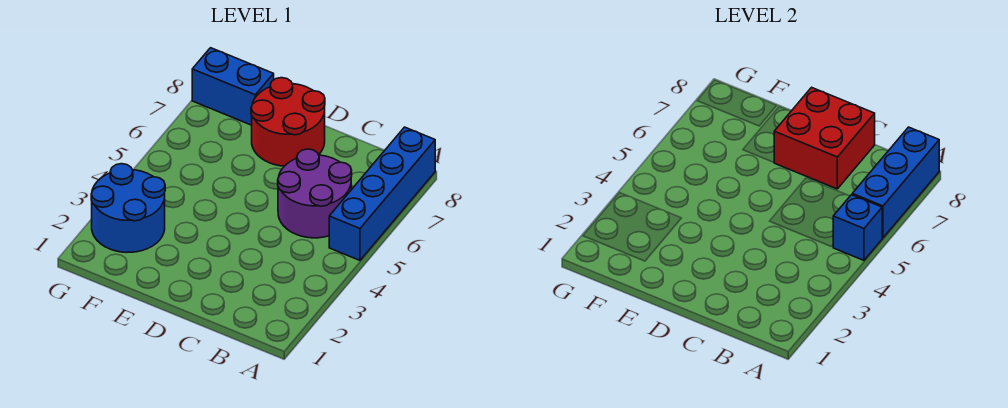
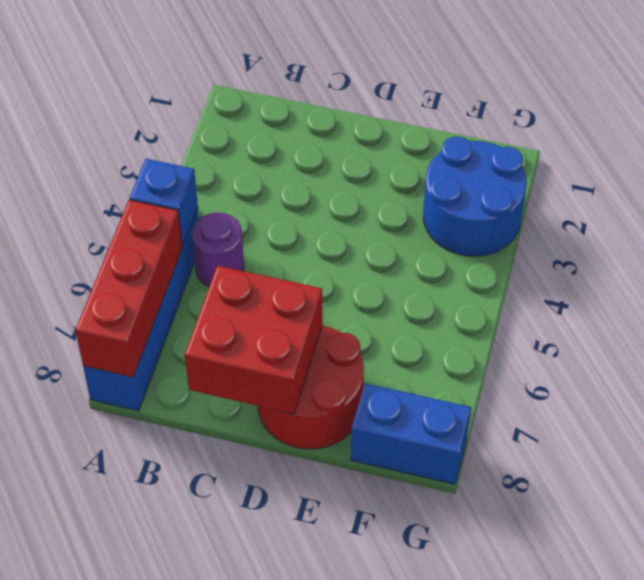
blue brick A6:A8 level 2 -> red brick A6:A8 level 2
purple round brick B5:C6 level 1 -> purple round brick B5 level 1

